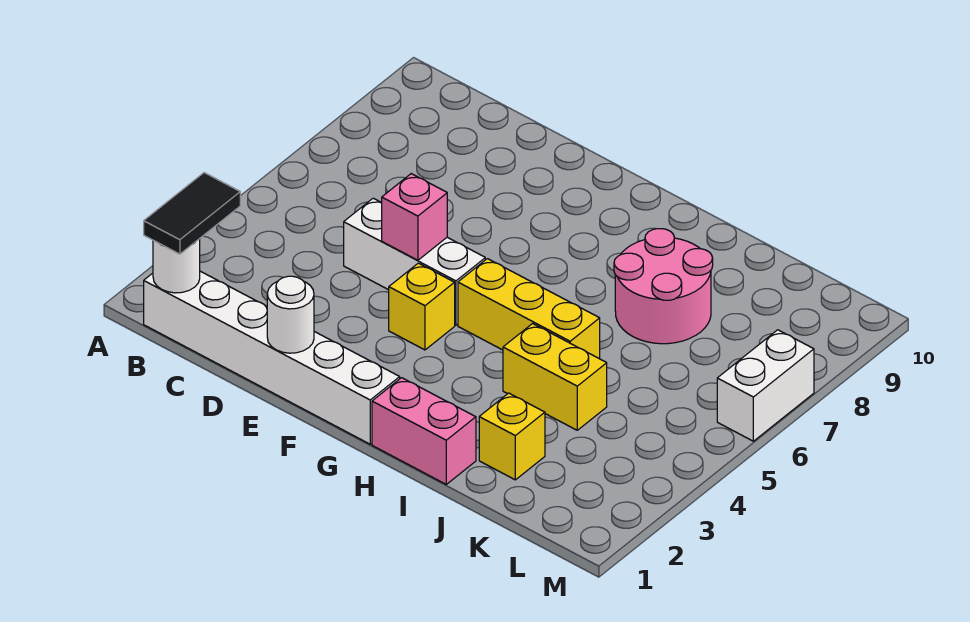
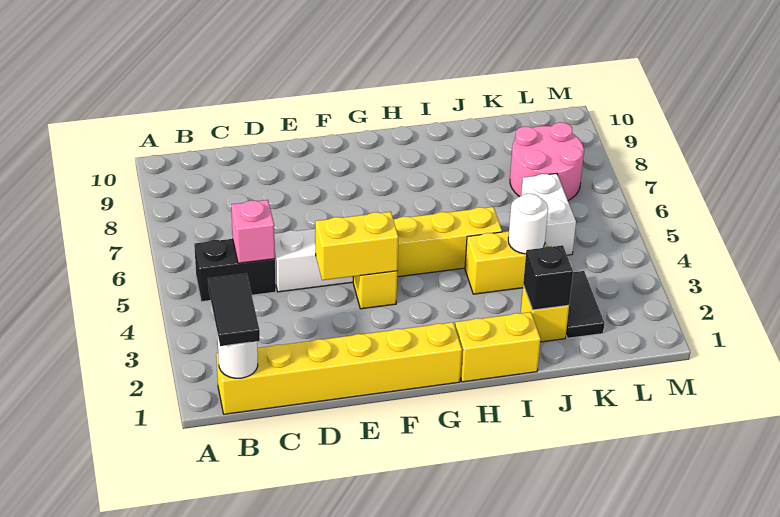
white brick B1:G1 level 1 -> yellow brick B1:G1 level 1
none -> black brick B5:C5 level 1
white round brick E1 level 2 -> white round brick J4 level 2
none -> yellow brick E4:F4 level 2
pink brick E5 level 2 -> pink brick C5 level 2
pink brick H1:I1 level 1 -> yellow brick H1:I1 level 1
pink round brick I7:J8 level 1 -> pink round brick K7:L8 level 1
none -> black brick J2 level 2
none -> black tile K2:K3 level 1
white brick M6:M7 level 1 -> white brick K5:K6 level 1

